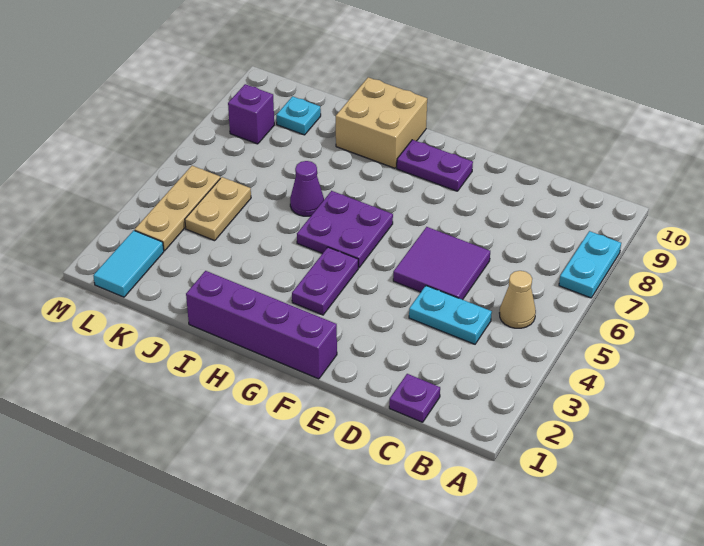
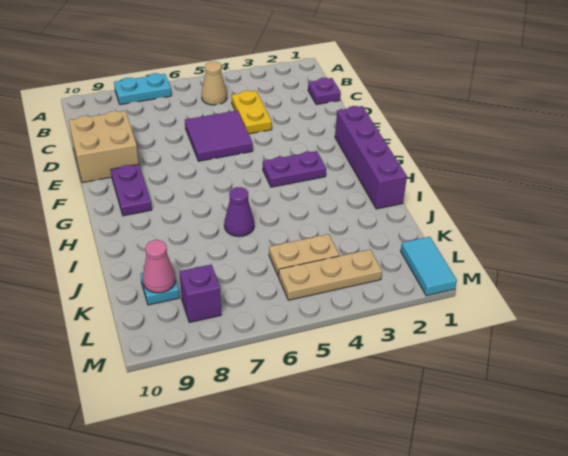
cyan plate C4:D4 level 1 -> yellow plate C4:D4 level 1
purple plate G5:H6 level 1 -> none
tan brick H9:I10 level 1 -> tan brick D9:E10 level 1
none -> pink cone K9 level 2
cyan tile L1:L2 level 1 -> cyan tile L1:M1 level 1

